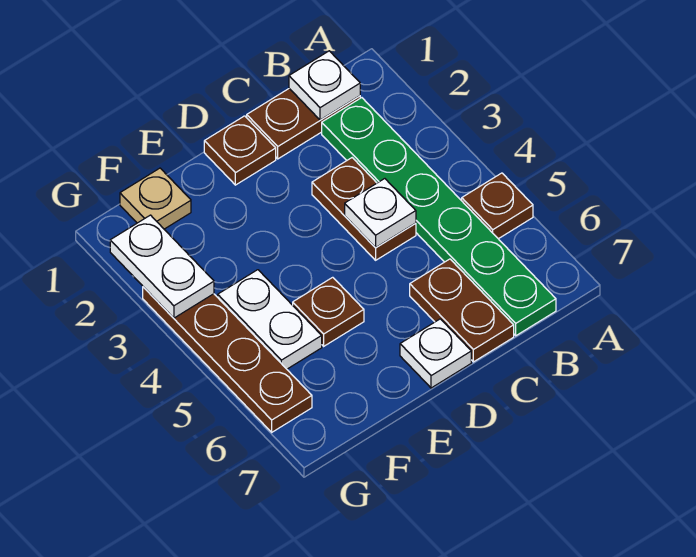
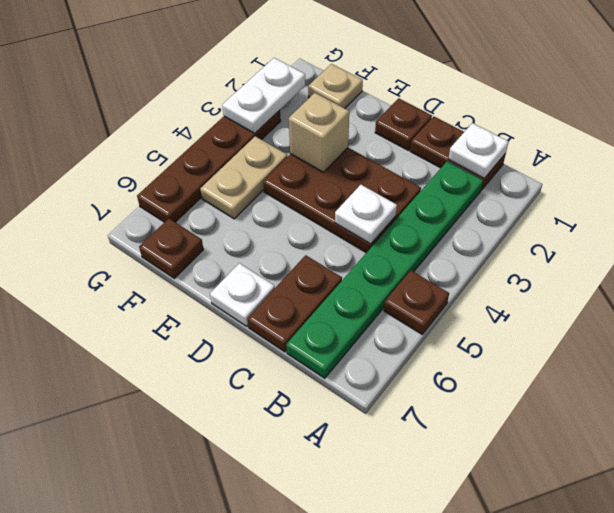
brown plate C3:C4 level 1 -> brown plate C3:E4 level 1
none -> tan brick E3 level 2
brown plate E5 level 1 -> brown plate F7 level 1
white plate F4:F5 level 1 -> tan plate F4:F5 level 1

